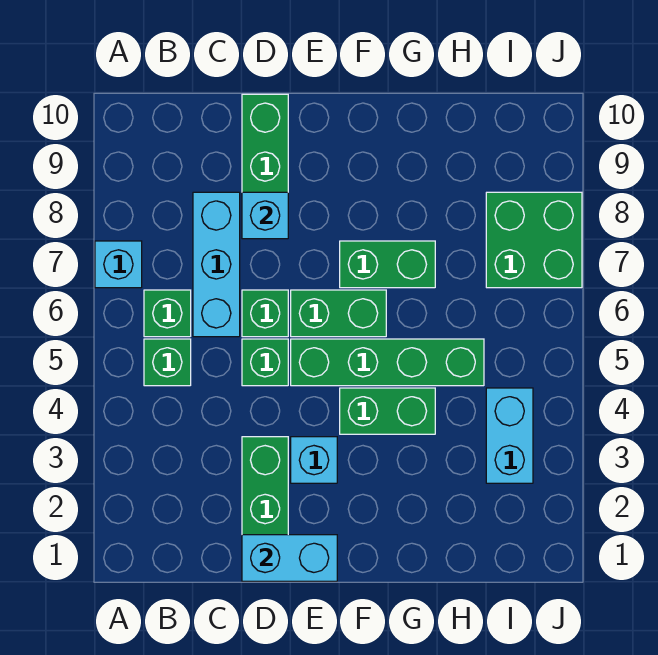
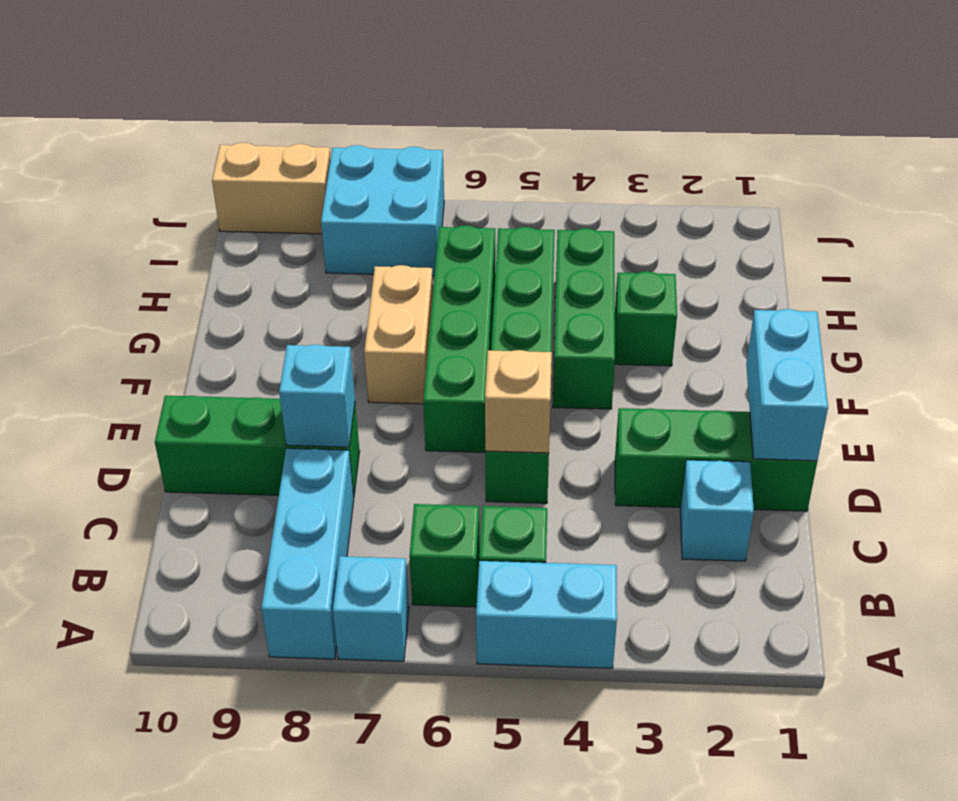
cyan brick C6:C8 level 1 -> cyan brick A8:C8 level 1
none -> tan brick D5 level 2
green brick D6 level 1 -> green brick G3 level 1
cyan brick E3 level 1 -> cyan brick C2 level 1
green brick E6:F6 level 1 -> green brick E6:H6 level 1
green brick F4:G4 level 1 -> green brick F4:H4 level 1
green brick F7:G7 level 1 -> tan brick F7:G7 level 1
cyan brick I3:I4 level 1 -> cyan brick A4:A5 level 1
green brick I7:J8 level 1 -> cyan brick I7:J8 level 1
none -> tan brick J9:J10 level 1

